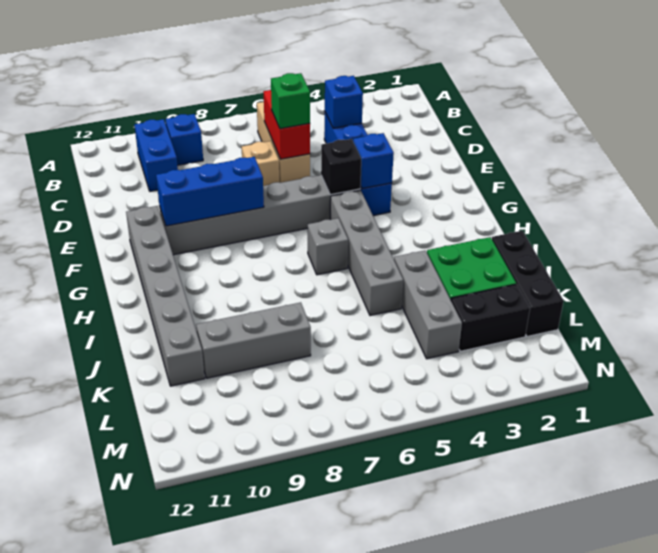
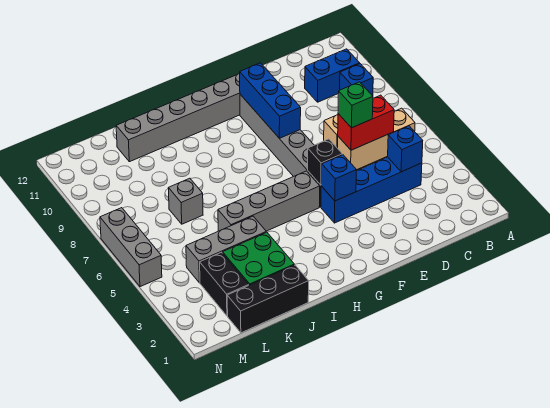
grey brick H6 level 1 -> grey brick K7 level 1
grey brick K8:K10 level 1 -> grey brick N5:N7 level 1

